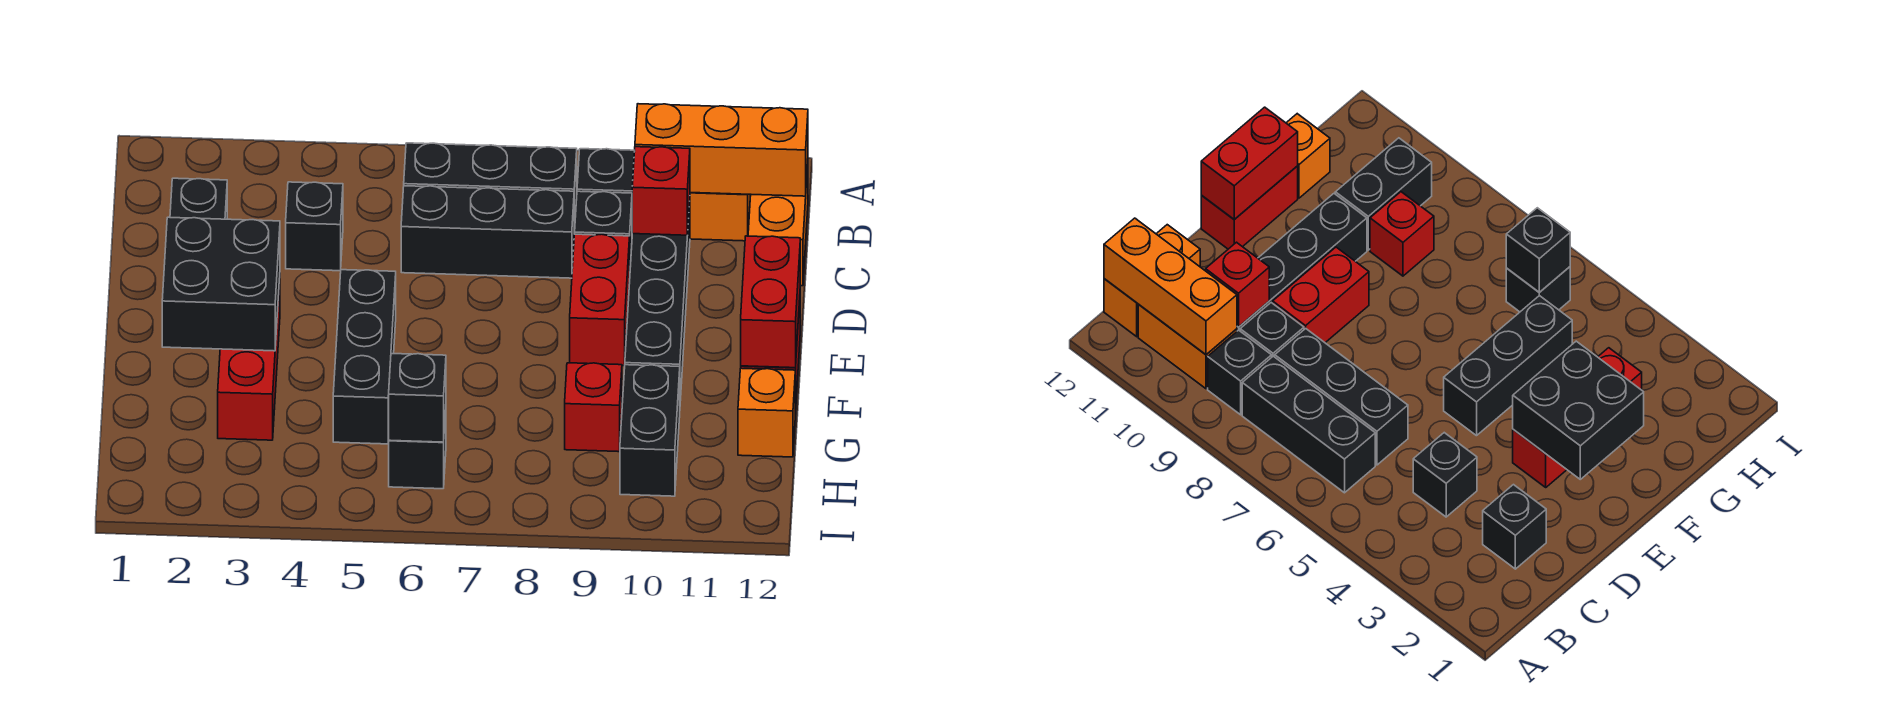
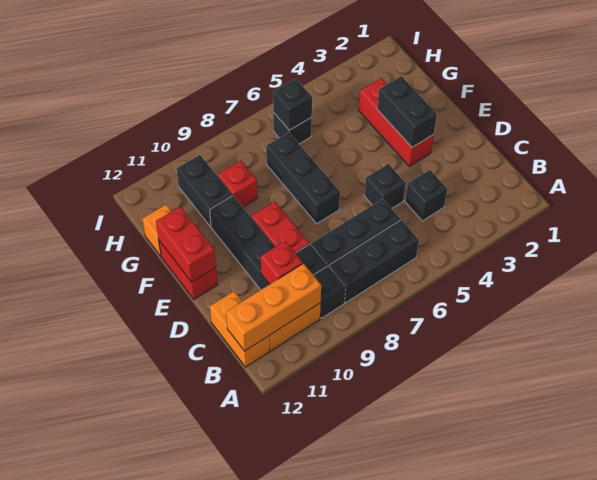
black brick C2 level 1 -> black brick D5 level 1
black brick E2:F3 level 2 -> black brick E3:F3 level 2
black brick E5:G5 level 1 -> black brick E7:G7 level 1

